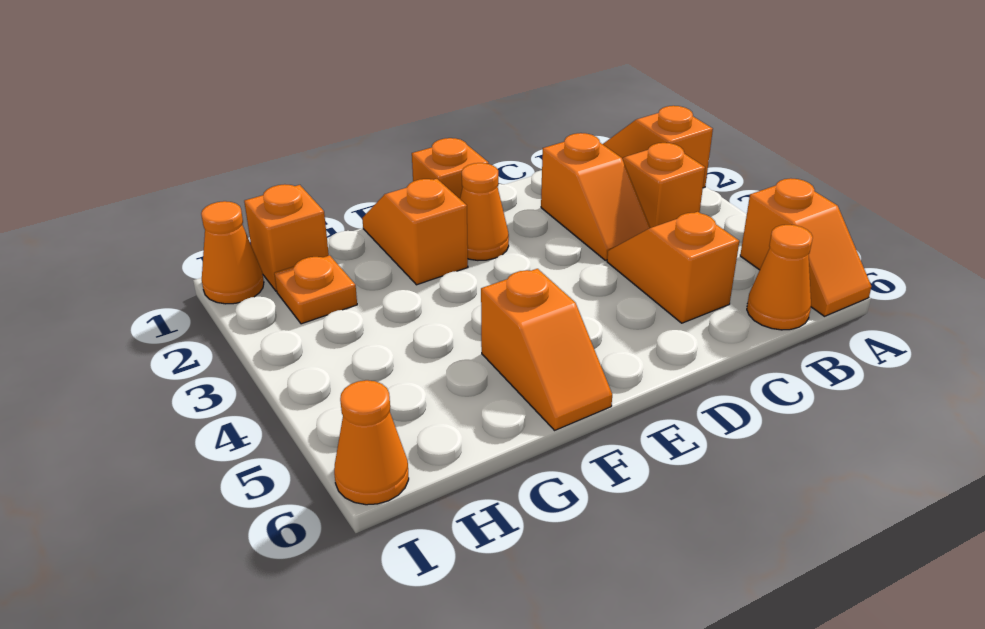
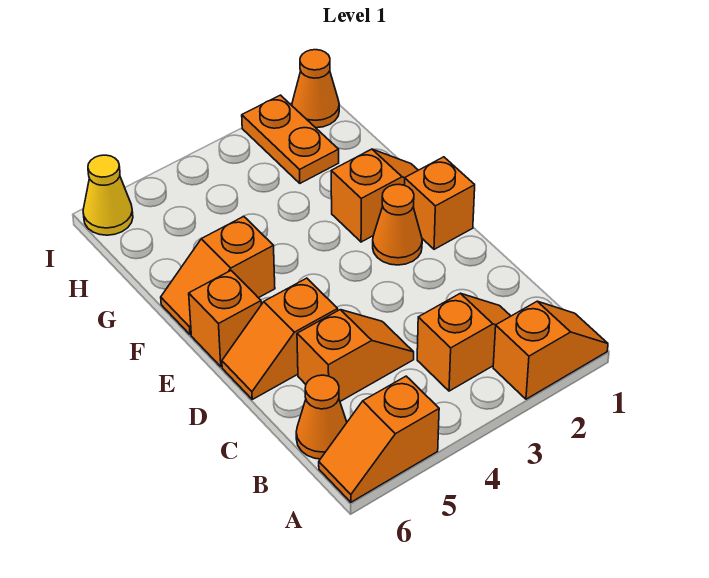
orange slope C2:C3 level 1 top 2 -> orange slope D5:D6 level 1 top 5
orange brick H1 level 1 -> orange brick E6 level 1
orange plate H2 level 1 -> orange plate H2:I2 level 1
orange cone I6 level 1 -> yellow cone I6 level 1

